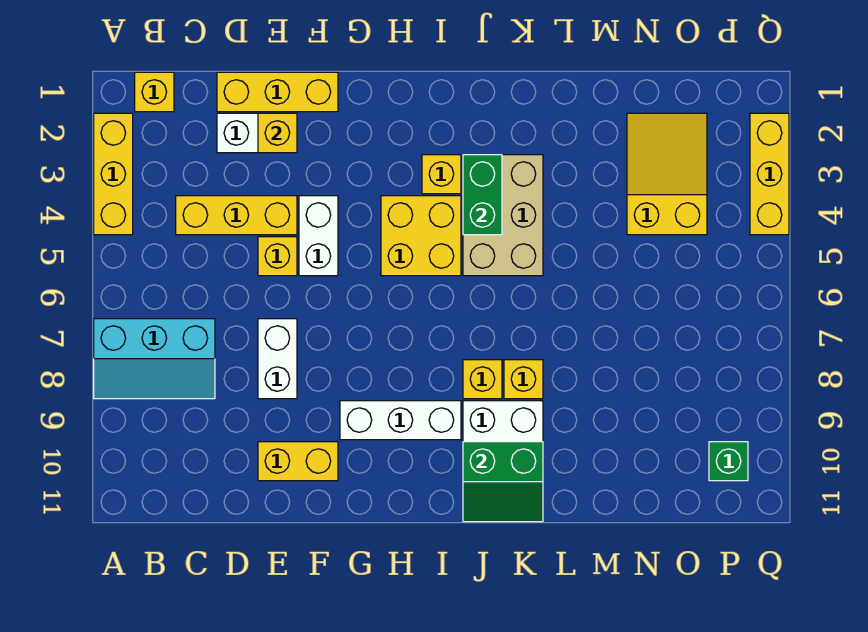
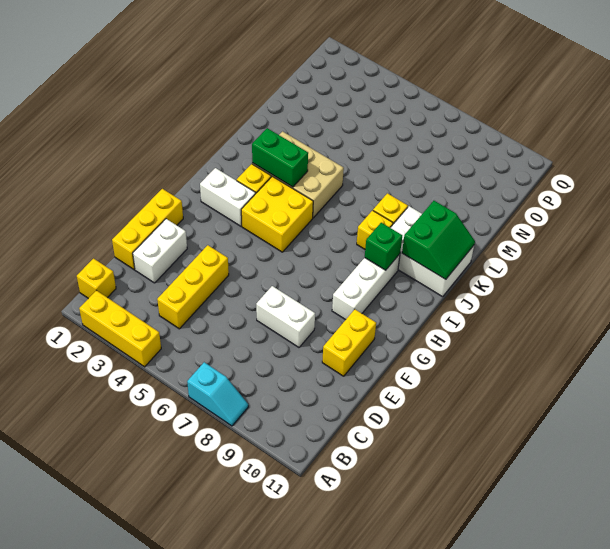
cyan slope A7:C8 level 1 top 7 -> cyan slope A7:A8 level 1 top 7
yellow brick E2 level 2 -> none
yellow brick E5 level 1 -> none
white brick F4:F5 level 1 -> white brick H2:H3 level 1
yellow slope N2:O4 level 1 top 4 -> none
green brick P10 level 1 -> green brick I9 level 2
yellow brick Q2:Q4 level 1 -> none

